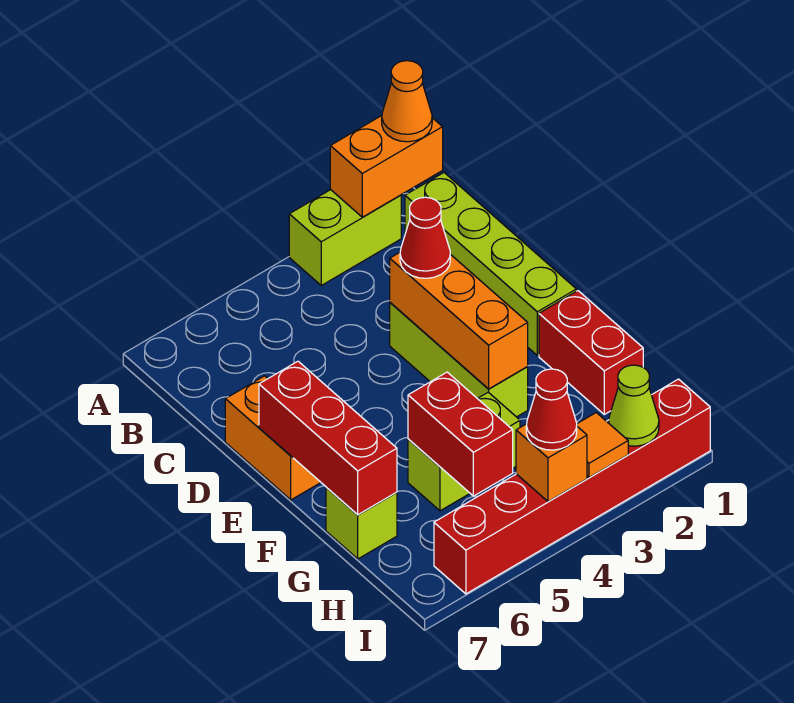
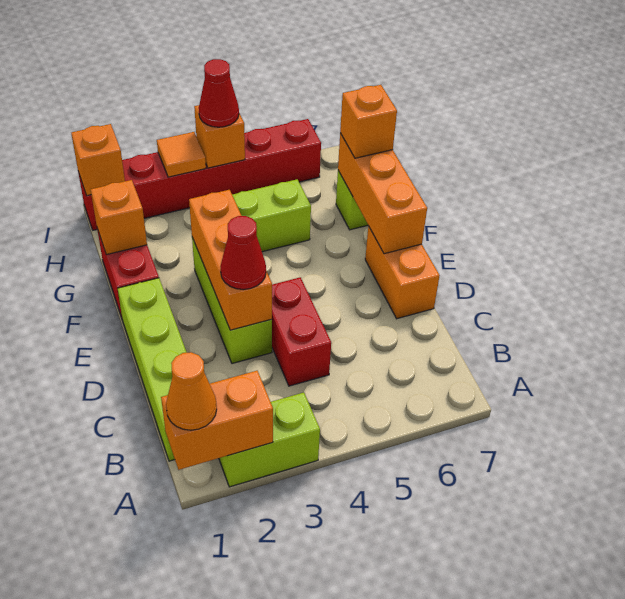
red brick E7:G7 level 2 -> orange brick E7:G7 level 2
none -> orange brick G1 level 2
red brick G5:H5 level 2 -> red brick C4:D4 level 1
none -> orange brick G7 level 3
none -> orange brick I1 level 2
lime cone I2 level 2 -> none

